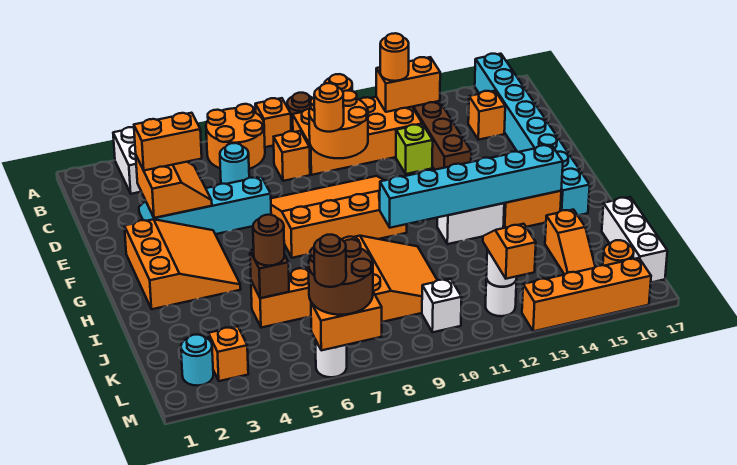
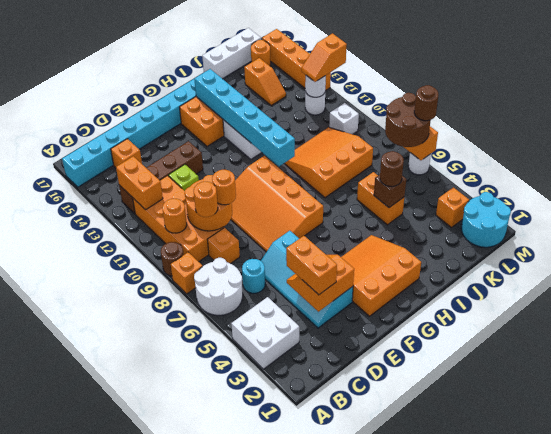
orange round brick A6:B7 level 1 -> white round brick A6:B7 level 1
orange round brick B12 level 3 -> orange round brick C9 level 3
orange slope J15:K15 level 1 top J -> orange slope K14:K15 level 1 top 15
cyan round brick L2 level 1 -> cyan round brick L1:M2 level 1

